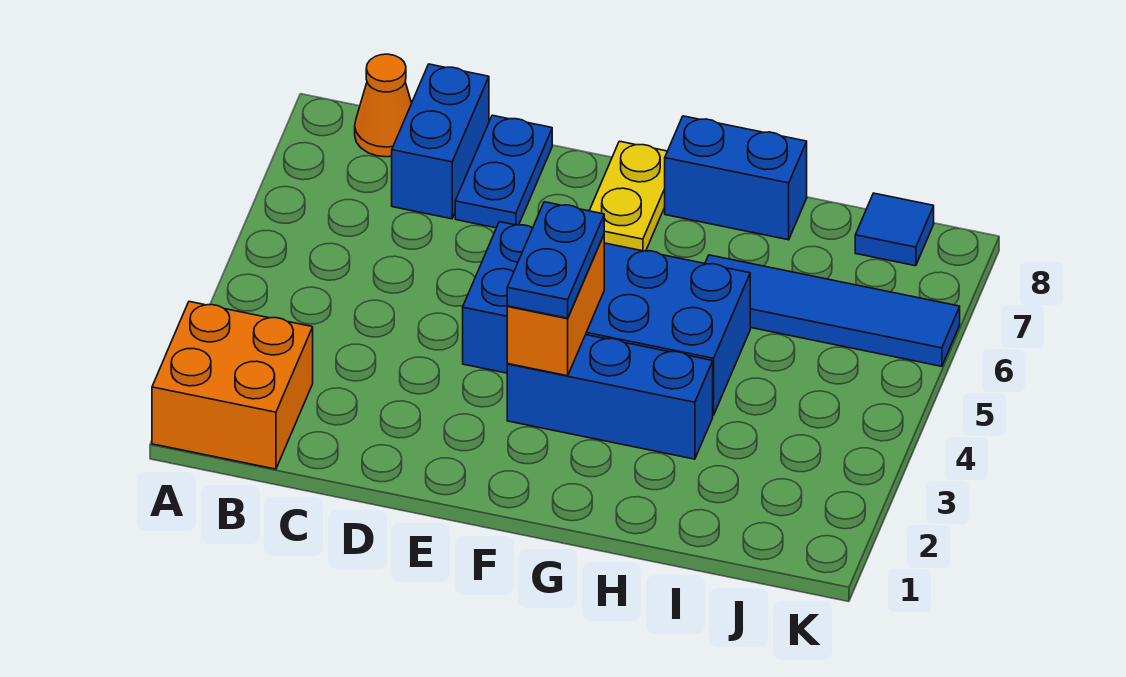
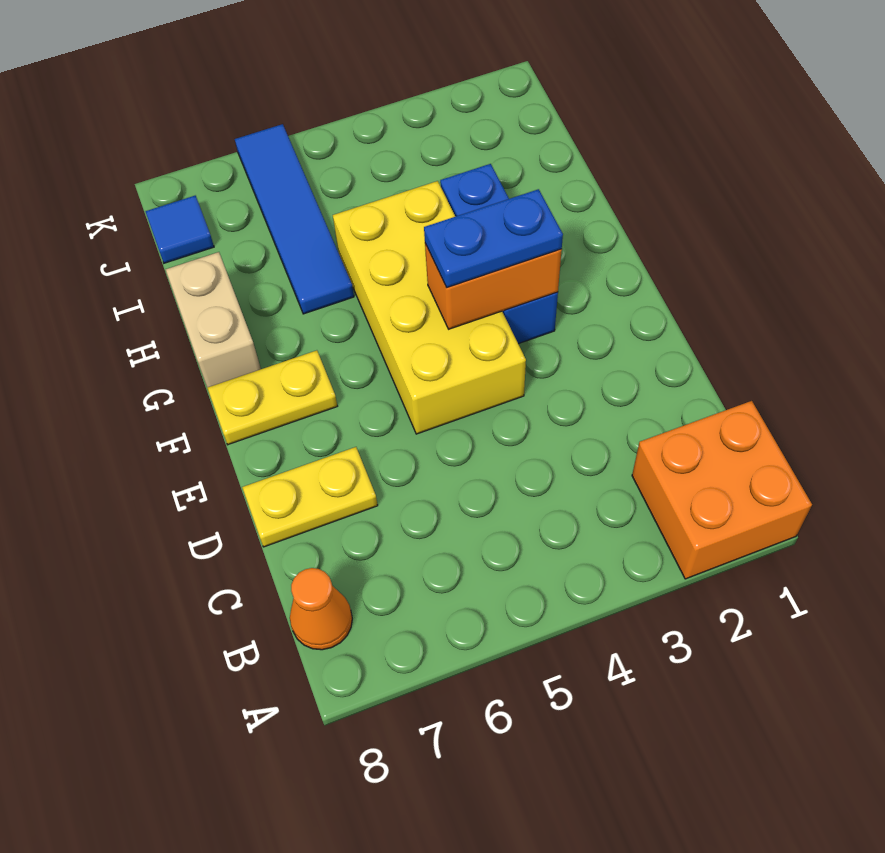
blue brick C7:C8 level 1 -> none
blue plate D7:D8 level 1 -> yellow plate D7:D8 level 1
blue brick E4:H5 level 1 -> yellow brick E4:H5 level 1
blue brick G8:H8 level 1 -> tan brick G8:H8 level 1

